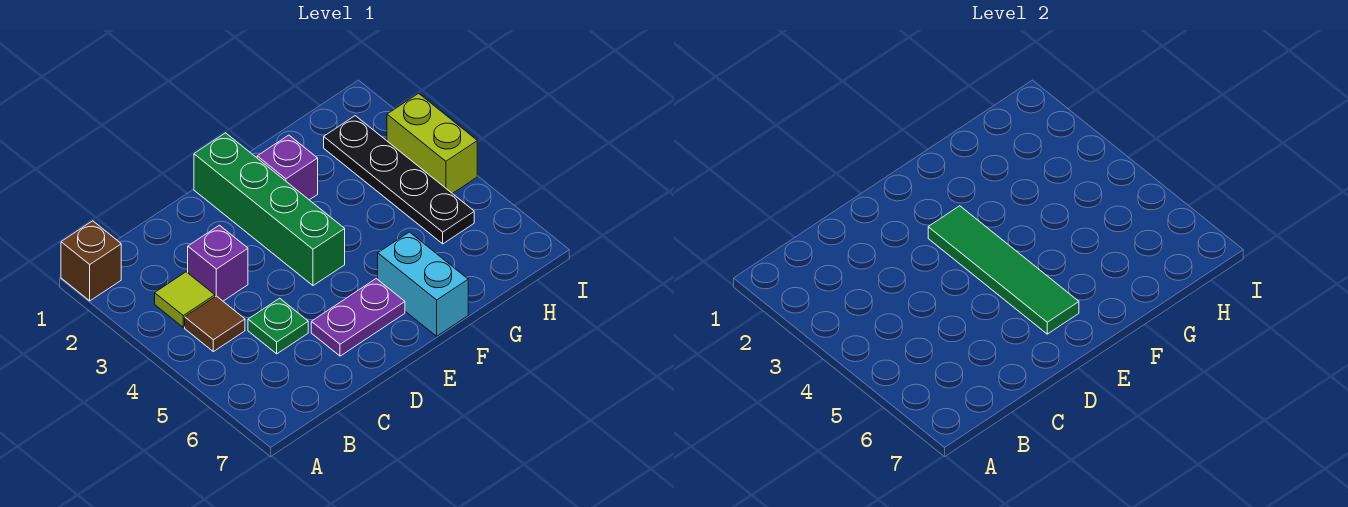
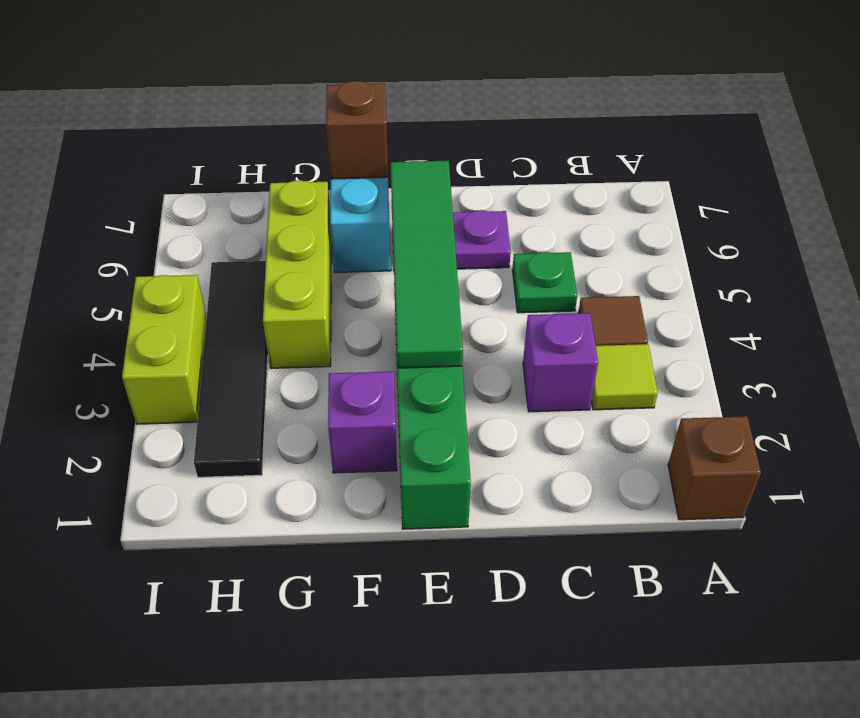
none -> brown brick F7 level 2
none -> lime brick G4:G6 level 1
black plate H2:H5 level 1 -> black tile H2:H5 level 1

